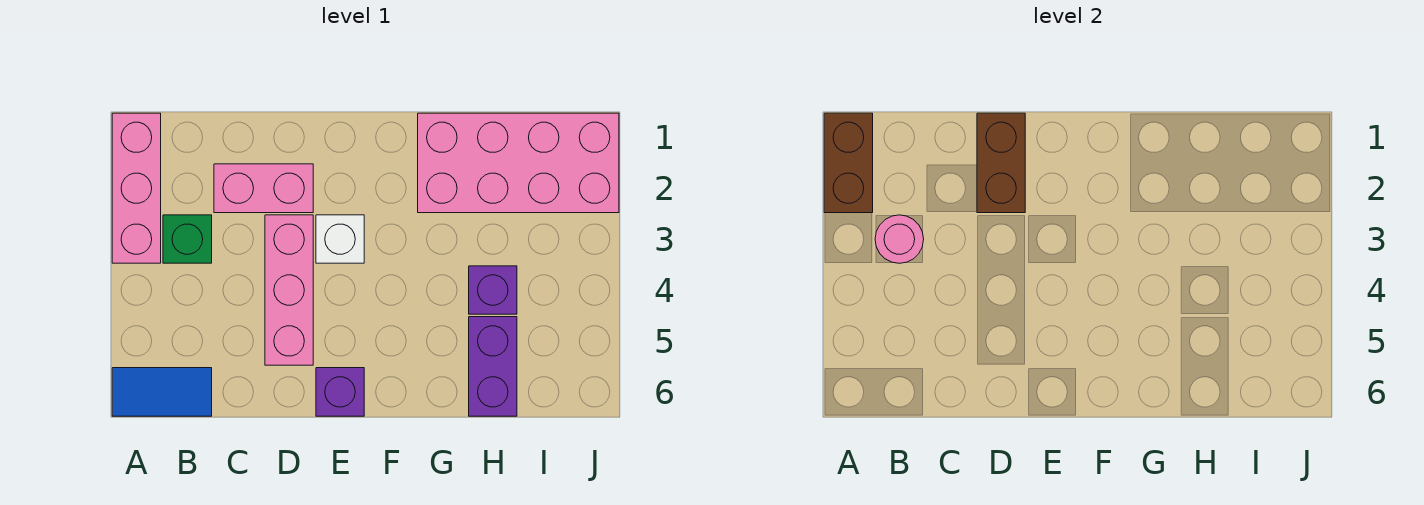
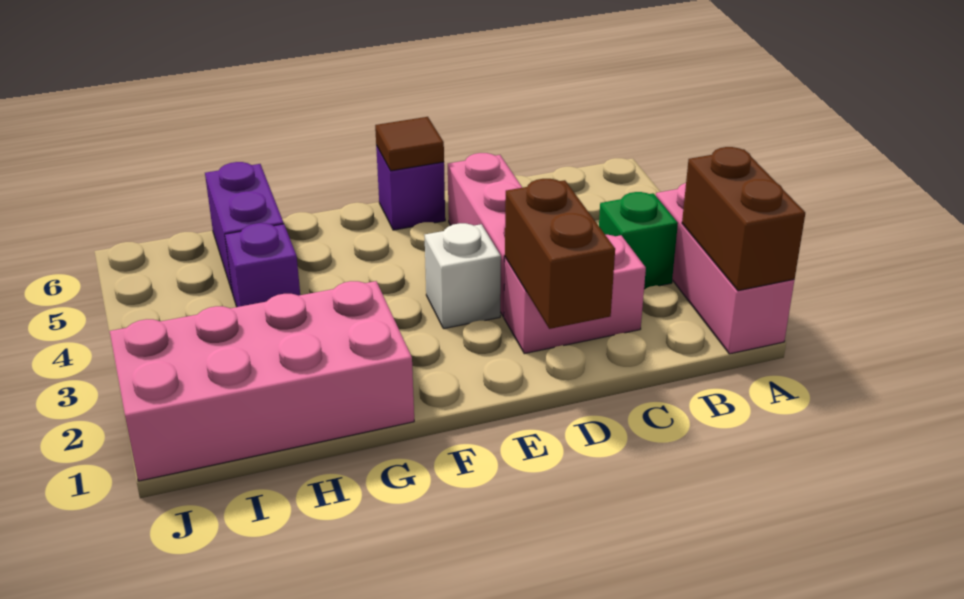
blue tile A6:B6 level 1 -> none
pink round brick B3 level 2 -> none
none -> brown tile E6 level 2

